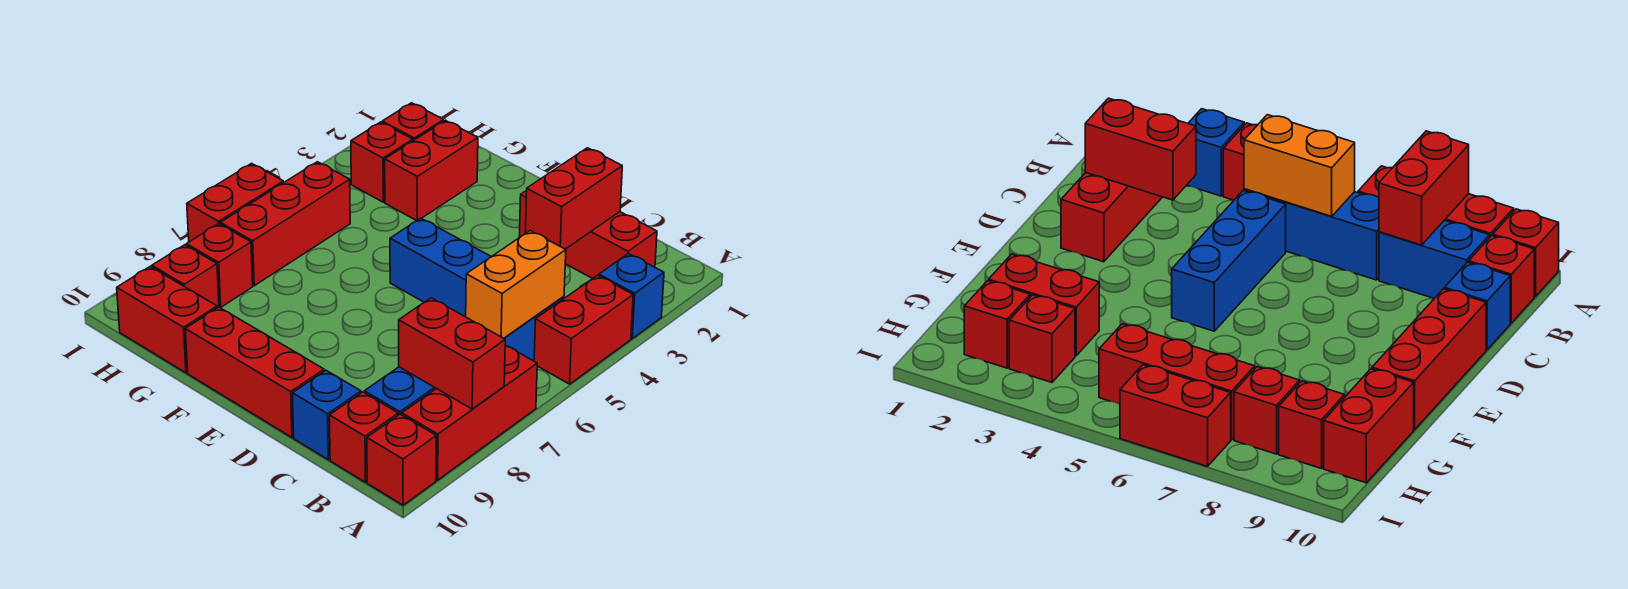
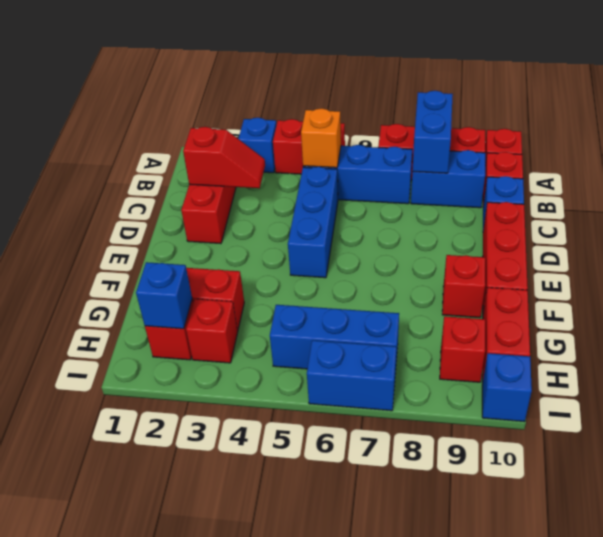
red brick A8:B8 level 2 -> blue brick A8:B8 level 2
orange brick B5:B6 level 2 -> orange brick B5 level 2
red brick C2:C3 level 2 -> red slope C2:C3 level 2 top 2
none -> blue brick H2 level 2
red brick H5:H7 level 1 -> blue brick H5:H7 level 1
red brick H8 level 1 -> red brick F9 level 1
red brick I6:I7 level 1 -> blue brick I6:I7 level 1
none -> blue brick I10 level 1

